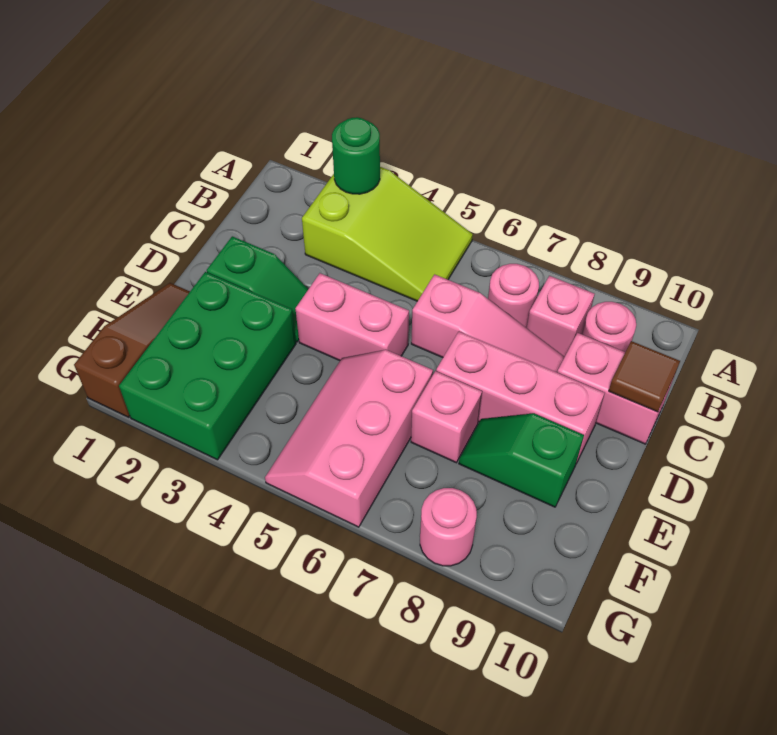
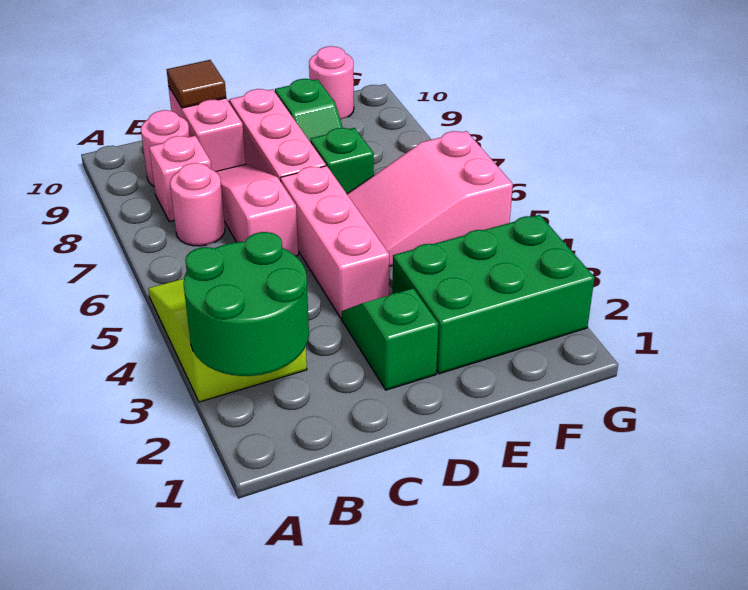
green round brick A3 level 2 -> green round brick A2:B3 level 2
pink brick D4:D5 level 1 -> pink brick D4:D6 level 1
brown slope E1:G1 level 1 top G -> none
pink slope E5:G6 level 1 top 6 -> pink slope E5:G6 level 1 top G
pink brick E7 level 1 -> green brick E7 level 1
pink round brick G8 level 1 -> pink round brick F10 level 1

